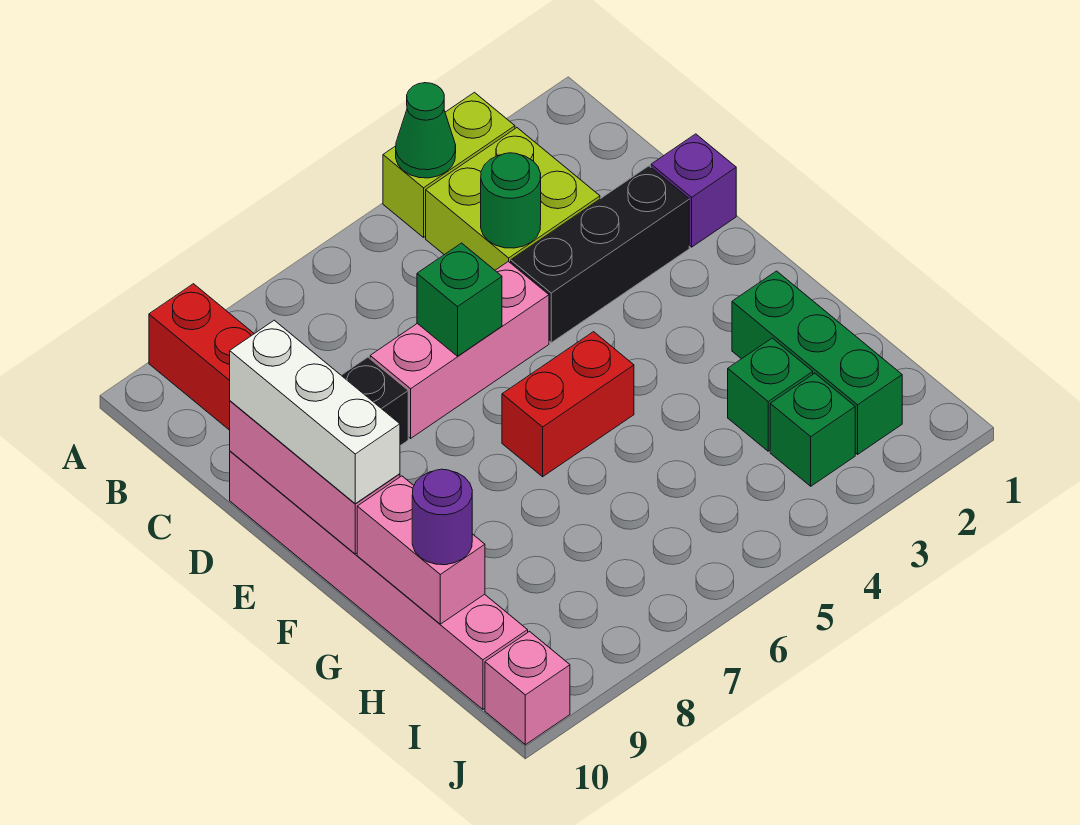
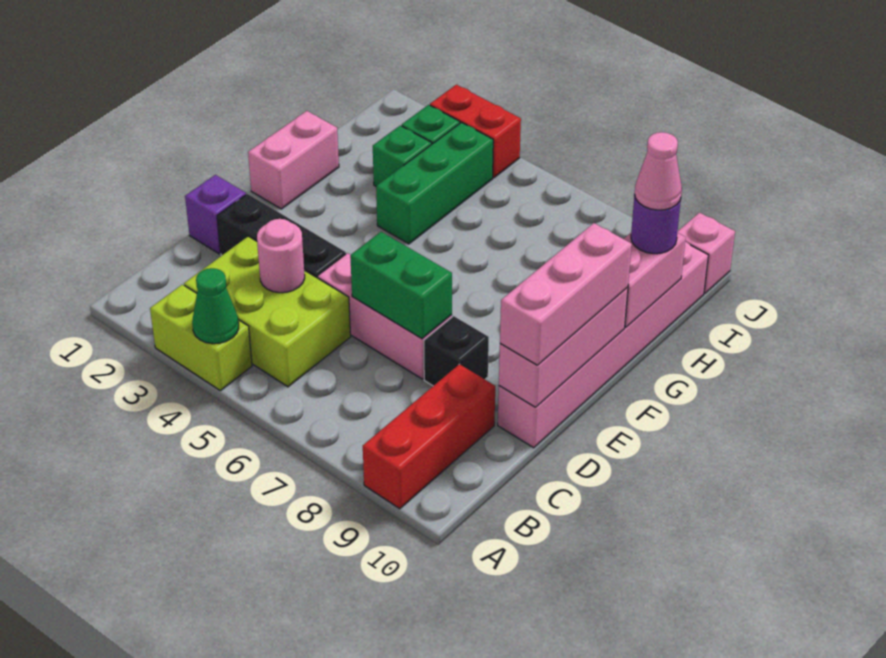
lime brick B3:C4 level 1 -> lime brick B3:C5 level 1
green round brick C4 level 2 -> pink round brick C4 level 2
green brick D6 level 2 -> green brick D6:D7 level 2
white brick D10:F10 level 3 -> pink brick D10:F10 level 3
none -> pink brick F1:G1 level 1
red brick F5:F6 level 1 -> red brick J3:J4 level 1
green brick G2:I2 level 1 -> green brick G4:I4 level 1
none -> pink cone H10 level 4

